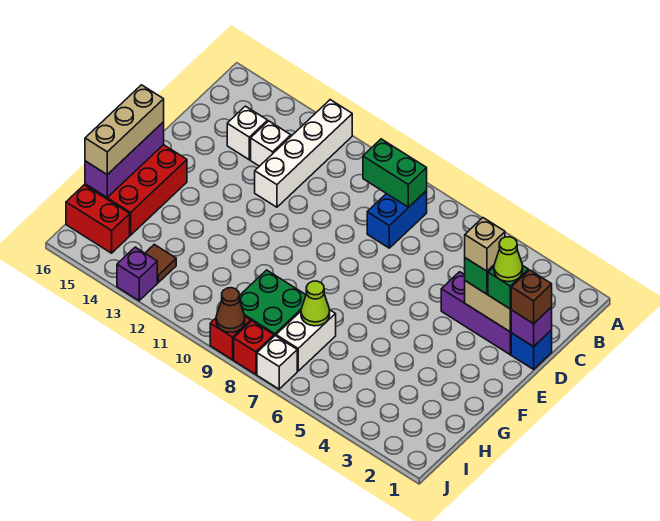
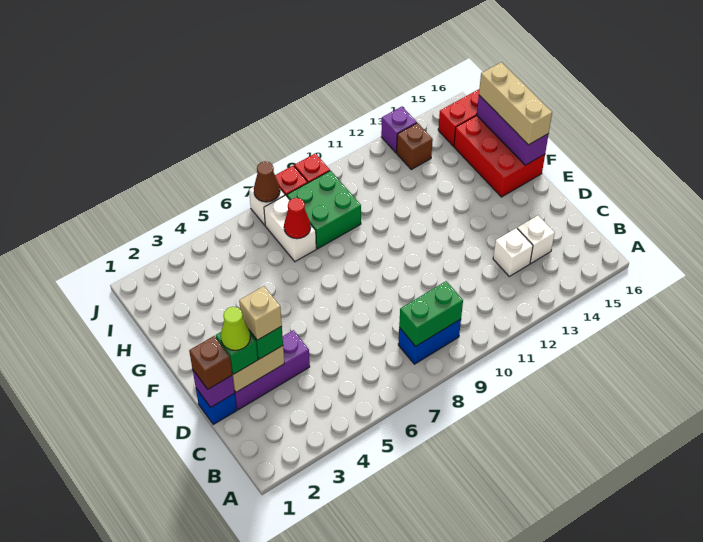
white brick A12:D12 level 1 -> none
blue brick B8:C8 level 1 -> blue brick B8:B9 level 1
lime cone H7 level 2 -> red cone H7 level 2
brown tile I13 level 1 -> brown brick I13 level 1
brown cone J9 level 2 -> brown cone J7 level 2

